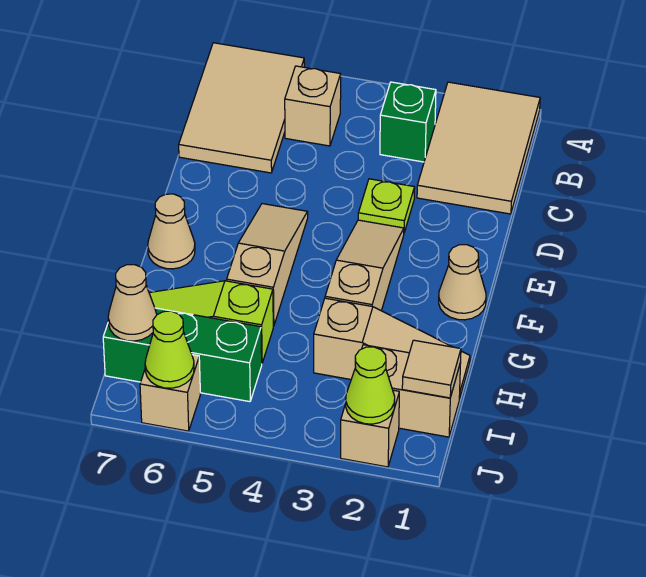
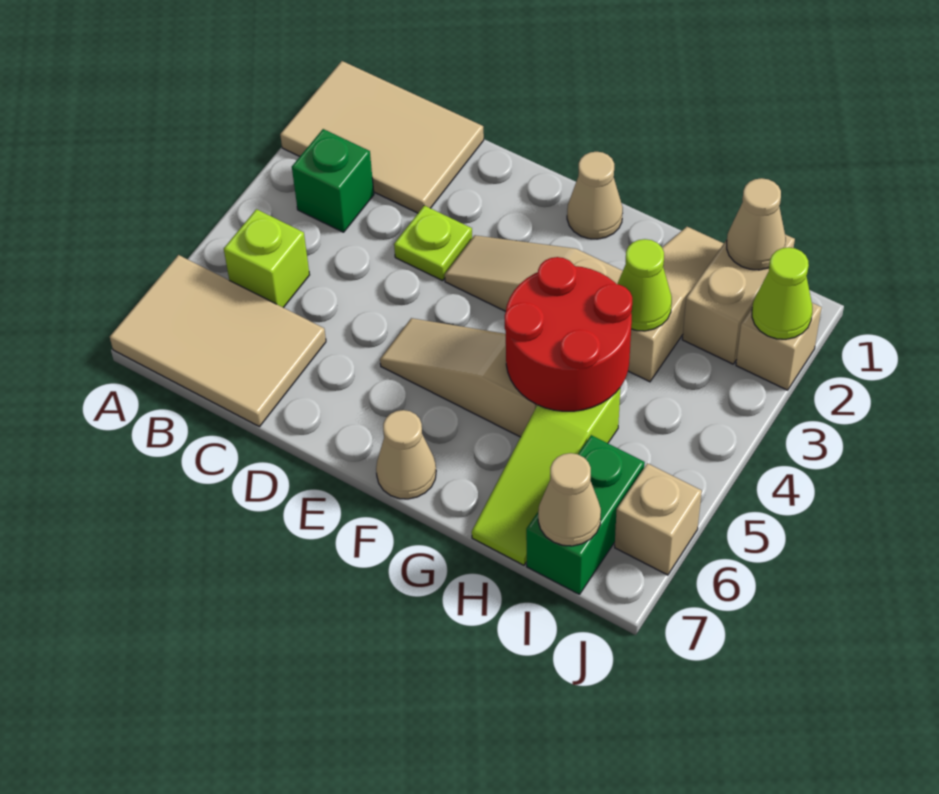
tan brick B5 level 1 -> lime brick B5 level 1
none -> red round brick G4:H5 level 2
tan tile I1 level 2 -> tan cone I1 level 2
green brick I5:I7 level 1 -> green brick I6:I7 level 1
lime cone J6 level 2 -> lime cone H3 level 2

